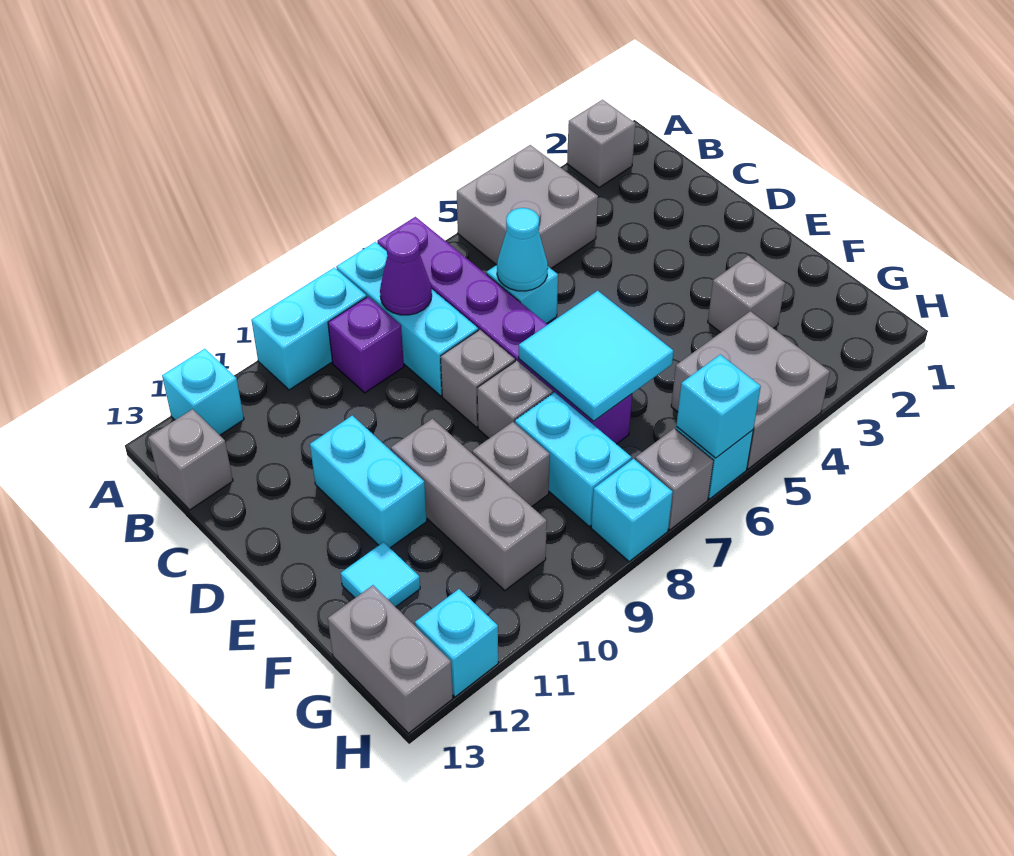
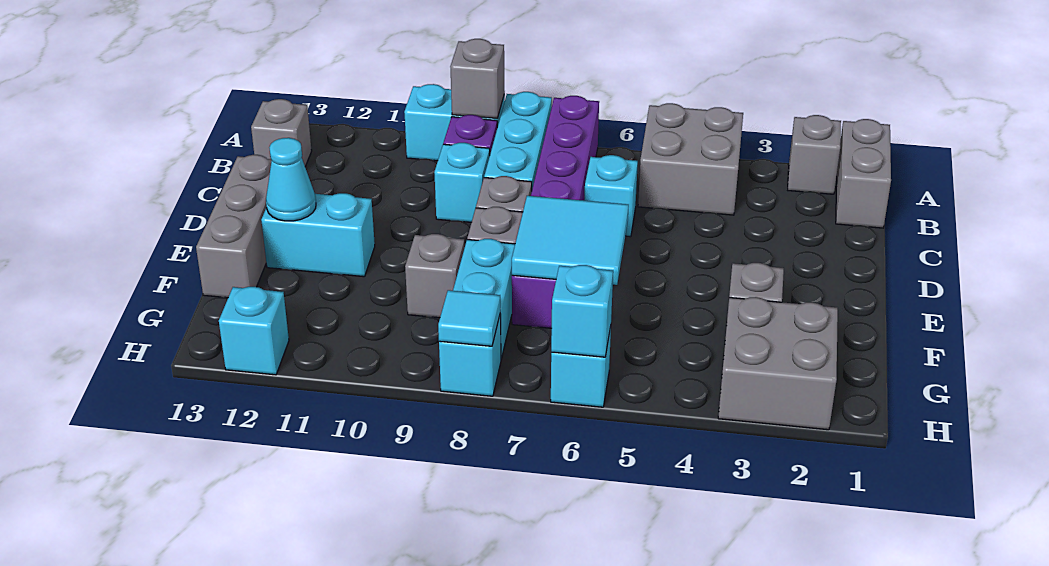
cyan brick A12 level 1 -> cyan brick C9 level 1
purple cone B8 level 2 -> none
cyan cone C6 level 2 -> cyan cone E12 level 2
cyan brick D11:E11 level 1 -> cyan brick E11:E12 level 1
grey brick E10:G10 level 1 -> grey brick D13:F13 level 1
cyan tile F12 level 1 -> cyan tile H8 level 2
grey brick G4:H5 level 1 -> grey brick G2:H3 level 1
grey brick G13:H13 level 1 -> grey brick A1:B1 level 1
grey brick H7 level 1 -> grey brick A9 level 2

